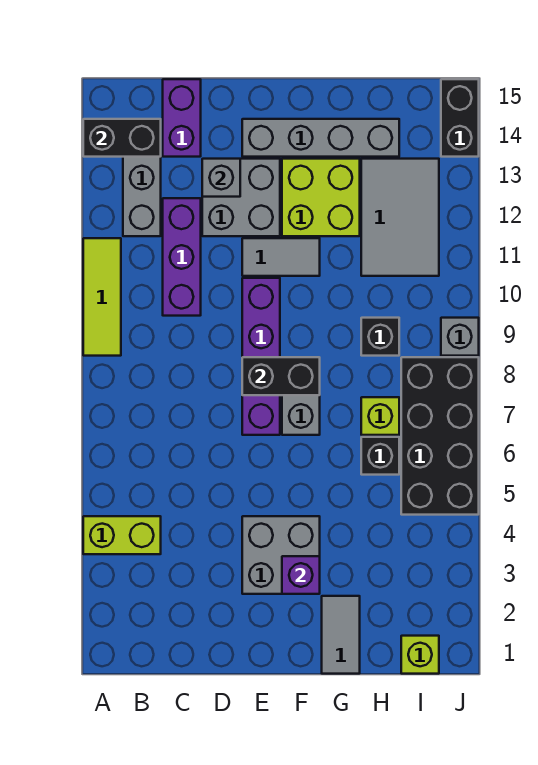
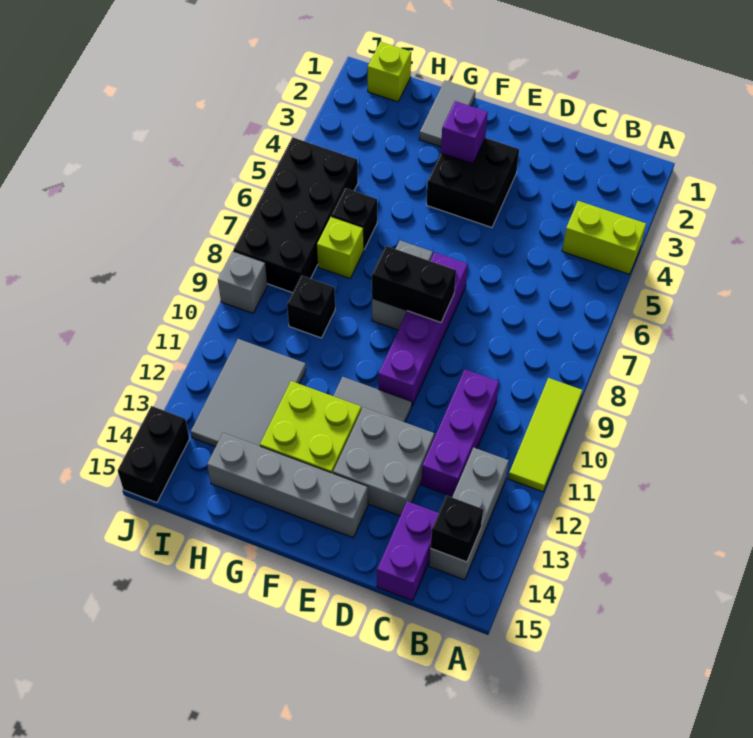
black brick A14:B14 level 2 -> black brick B14 level 2
grey brick D13 level 2 -> none
grey brick E3:F4 level 1 -> black brick E3:F4 level 1

